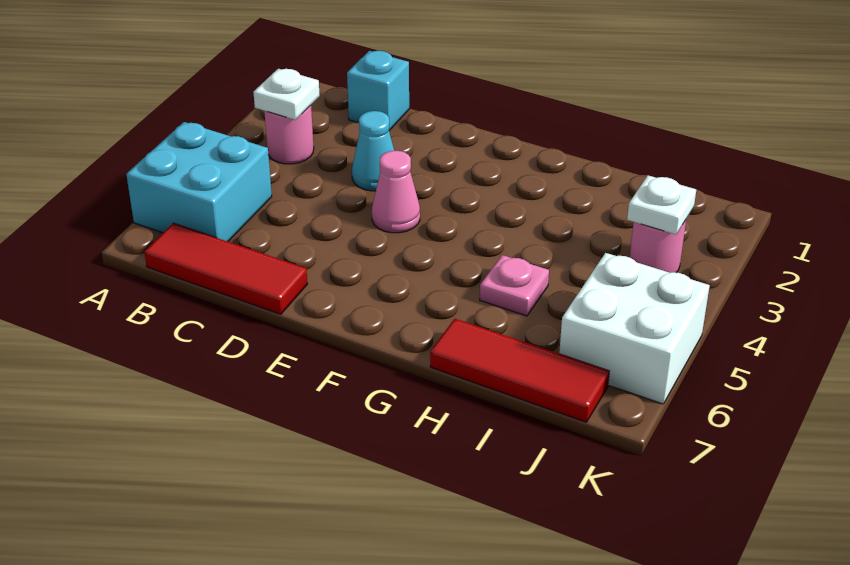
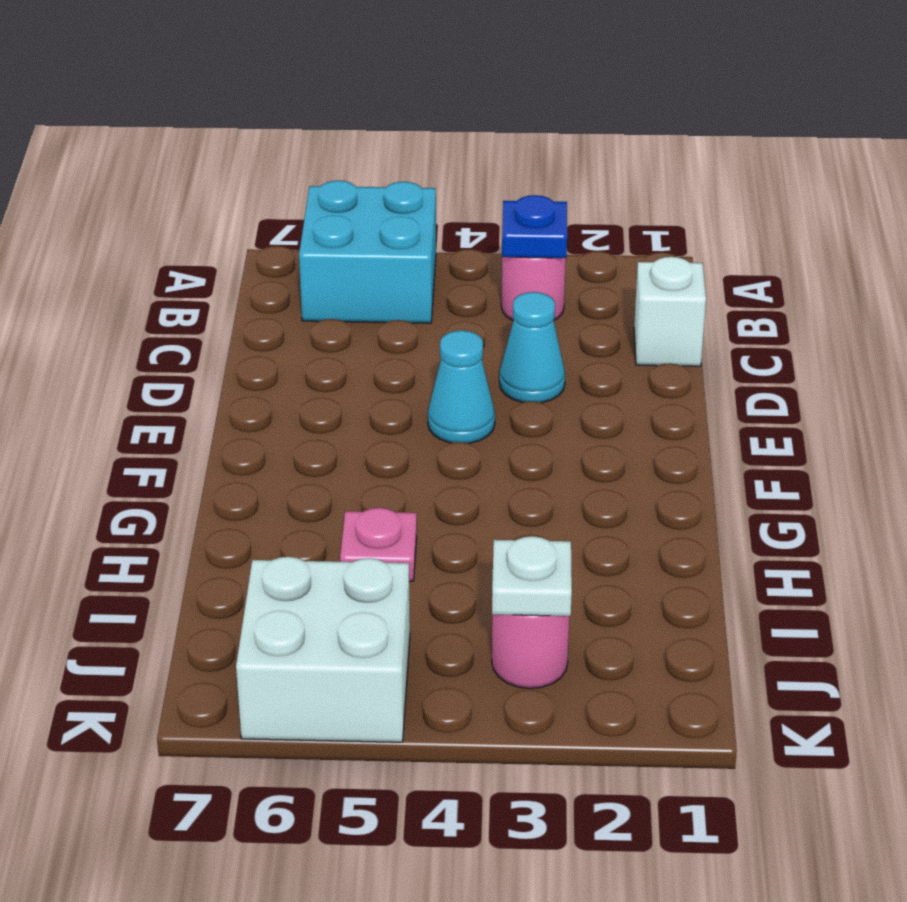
white plate B3 level 2 -> blue plate B3 level 2
red tile B7:D7 level 1 -> none
cyan brick C1 level 1 -> white brick C1 level 1
pink cone E4 level 1 -> cyan cone E4 level 1
red tile H7:J7 level 1 -> none

